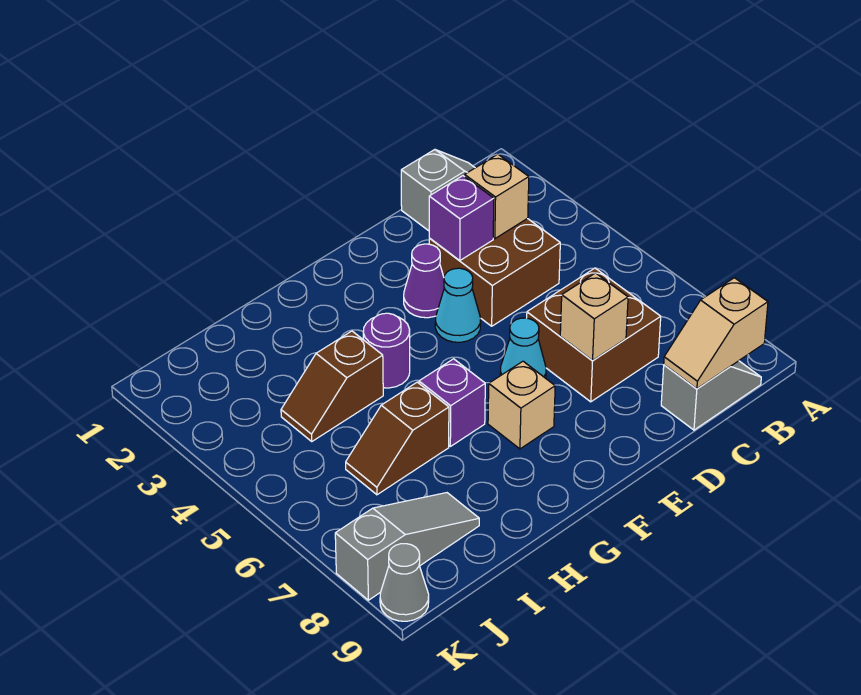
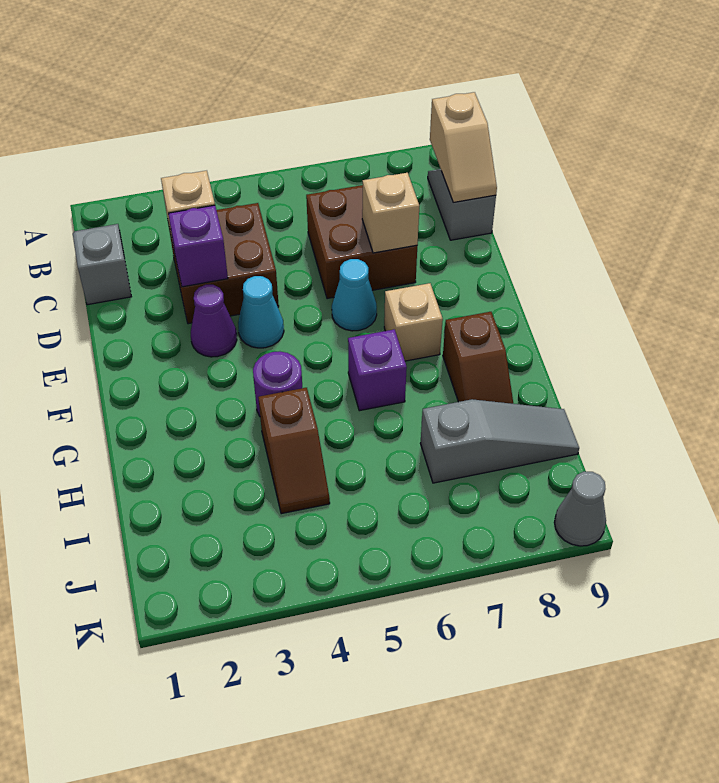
brown slope H6:I6 level 1 top H -> brown slope G8:H8 level 1 top G
grey slope I8:K8 level 1 top K -> grey slope I7:I9 level 1 top 7

